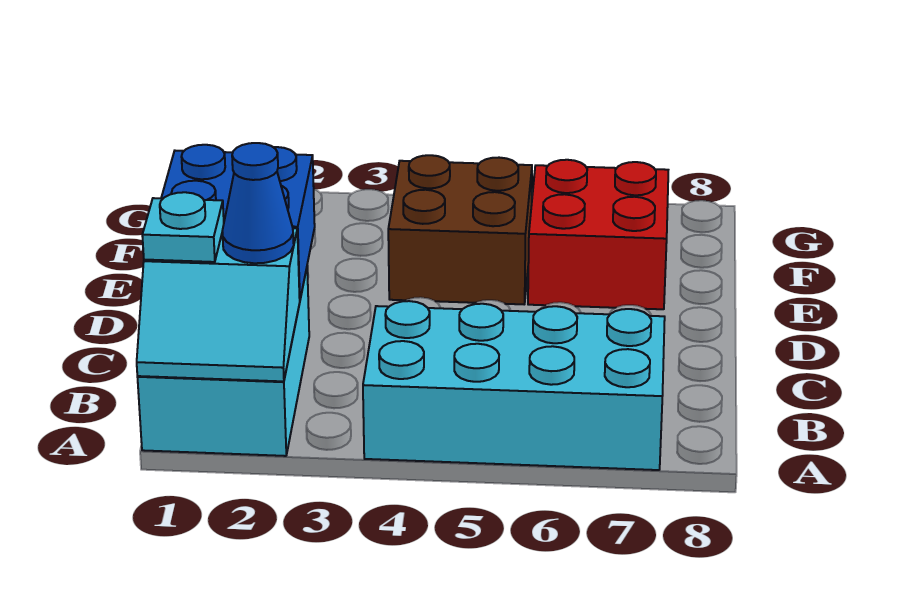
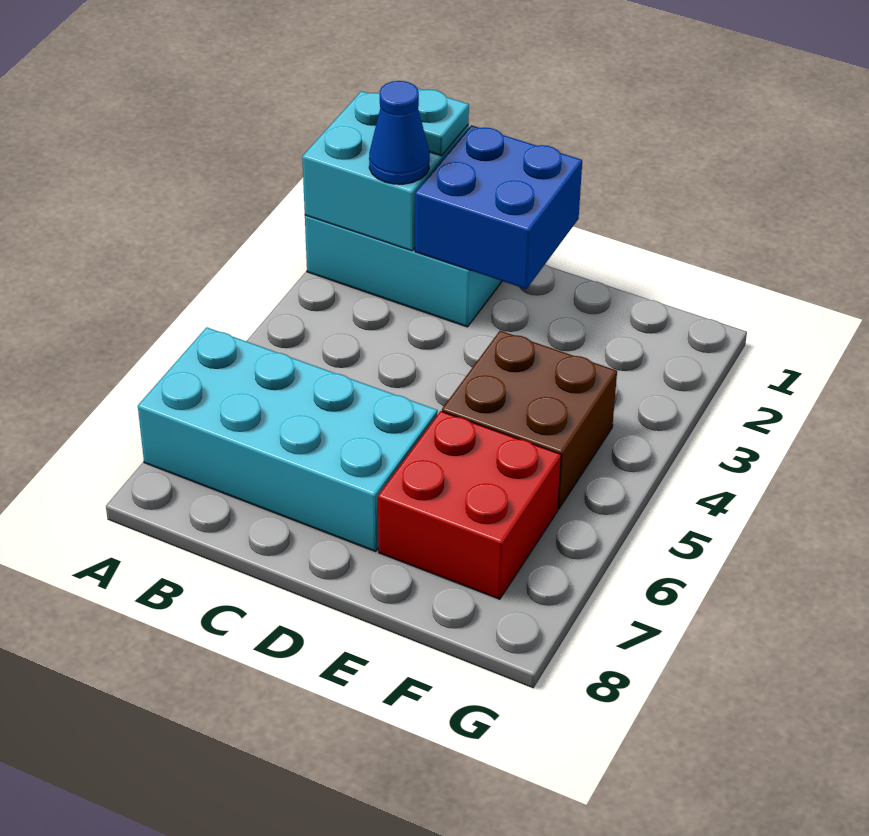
cyan slope A1:B2 level 2 top B -> cyan brick A1:B2 level 2
cyan brick A4:B7 level 1 -> cyan brick A6:D7 level 1

